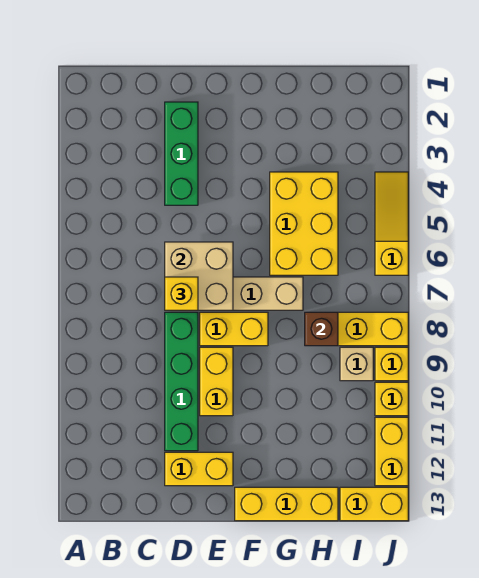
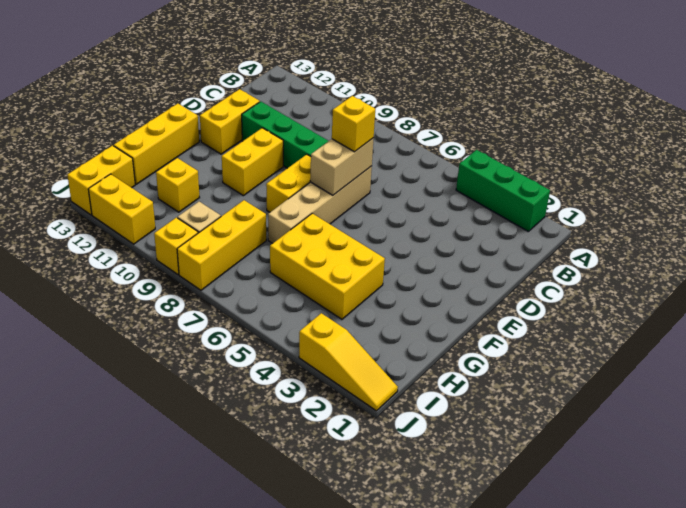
green brick D2:D4 level 1 -> green brick A2:A4 level 1
tan brick D6:E7 level 2 -> tan brick D7:E7 level 2
yellow brick E9:E10 level 1 -> yellow brick E10:F10 level 1
brown brick H8 level 2 -> none
yellow slope J4:J6 level 1 top 6 -> yellow slope J1:J3 level 1 top 3
yellow brick J10 level 1 -> yellow brick H11 level 1

